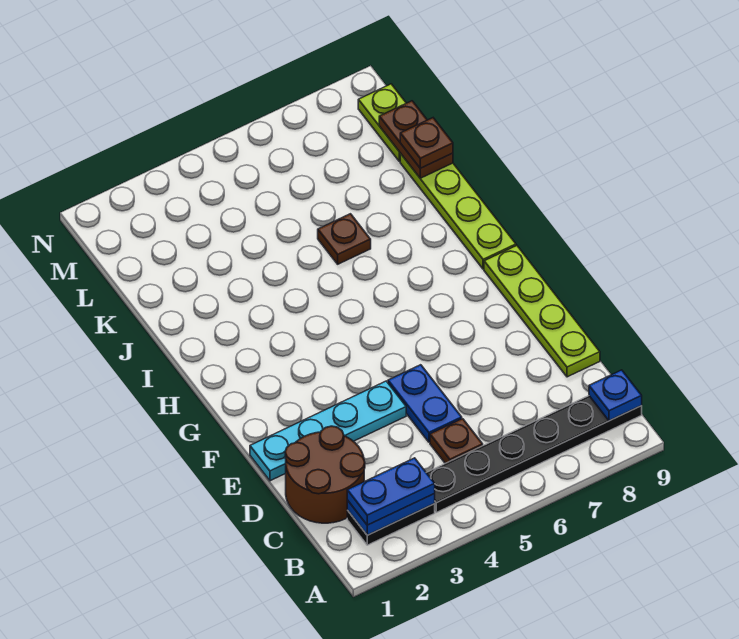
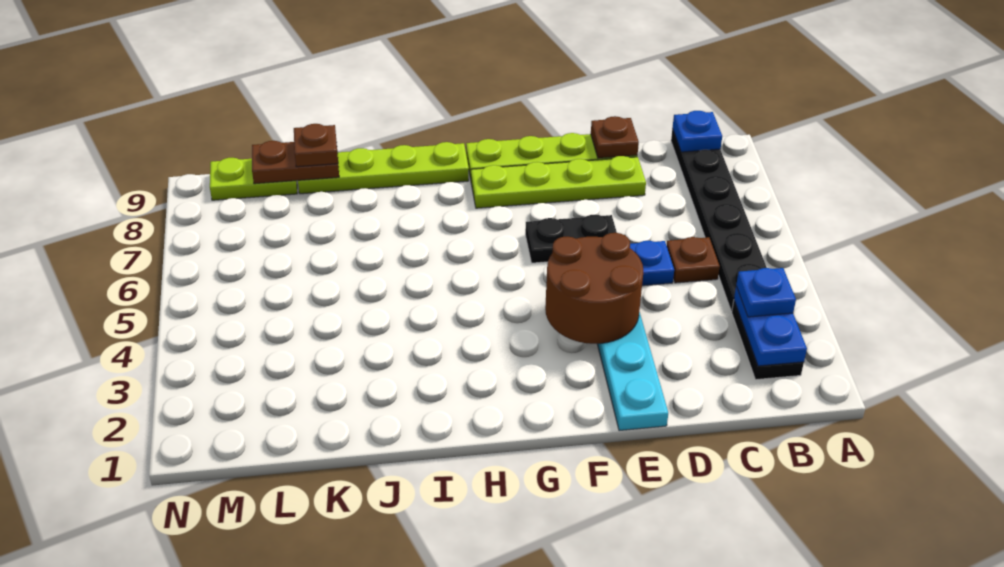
blue plate B2:B3 level 3 -> blue plate B3 level 3
brown round brick C1:D2 level 1 -> brown round brick E3:F4 level 2
none -> lime plate D8:G8 level 1
none -> black plate E6:F6 level 1
brown plate J6 level 1 -> brown plate D9 level 2

